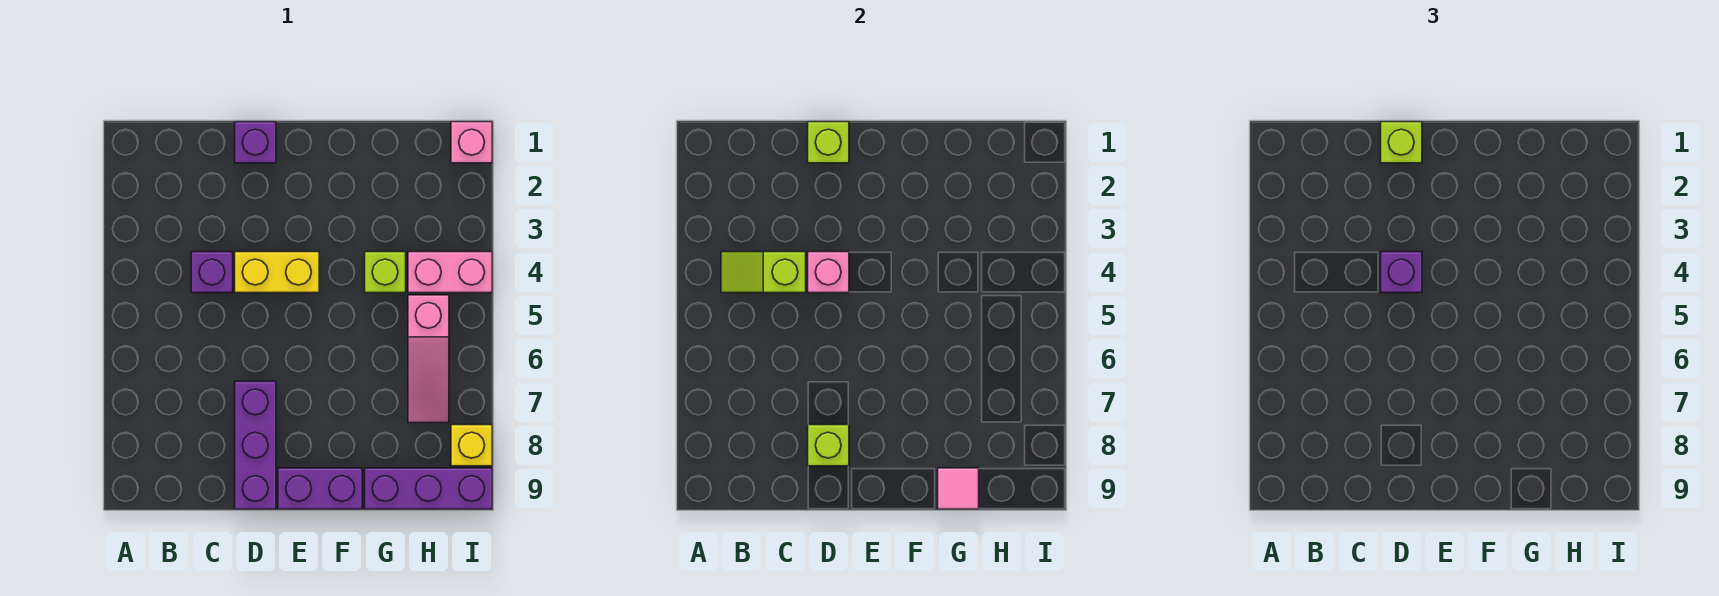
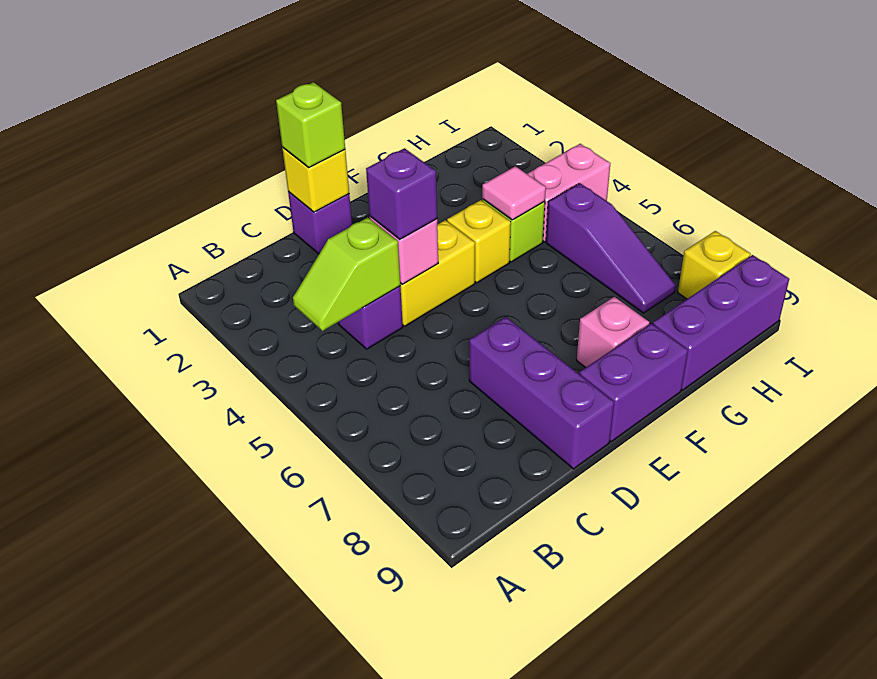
lime brick D1 level 2 -> yellow brick D1 level 2
lime brick D8 level 2 -> none
none -> yellow brick F4 level 1
pink tile G9 level 2 -> pink tile G4 level 2
pink slope H5:H7 level 1 top 5 -> purple slope H5:H7 level 1 top 5
pink brick I1 level 1 -> pink brick F8 level 1

